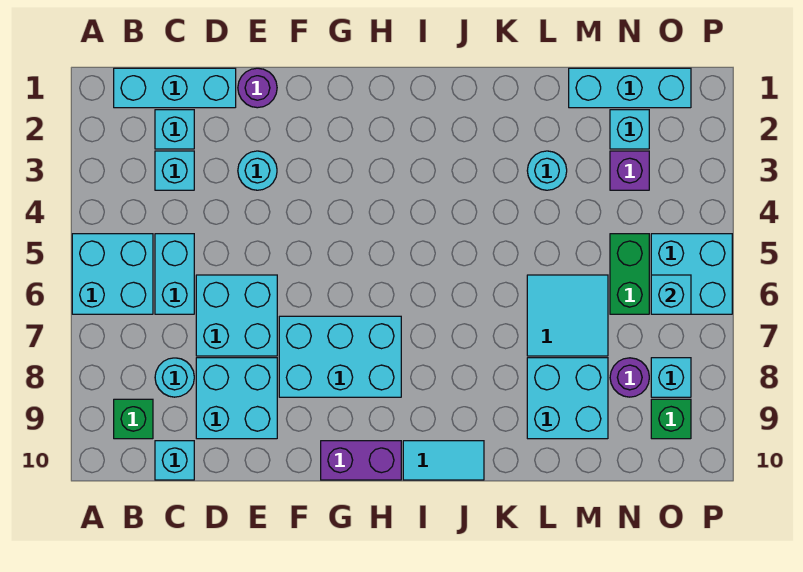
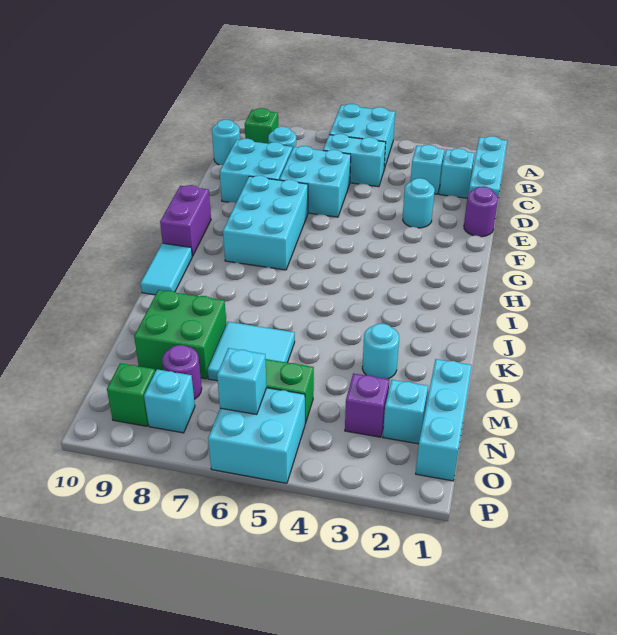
cyan brick C10 level 1 -> cyan round brick C10 level 1
cyan brick L8:M9 level 1 -> green brick L8:M9 level 1

